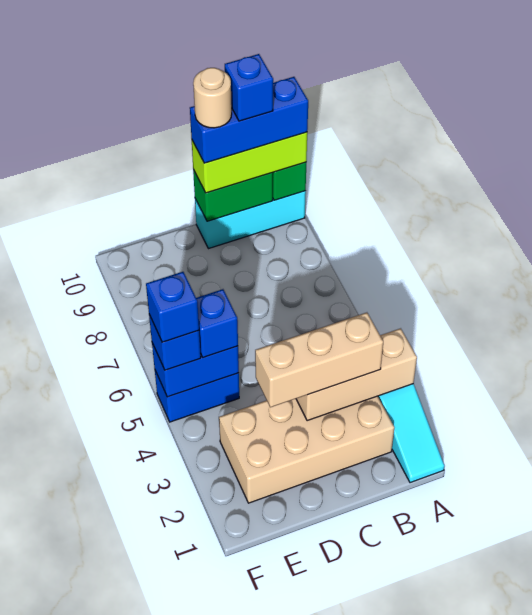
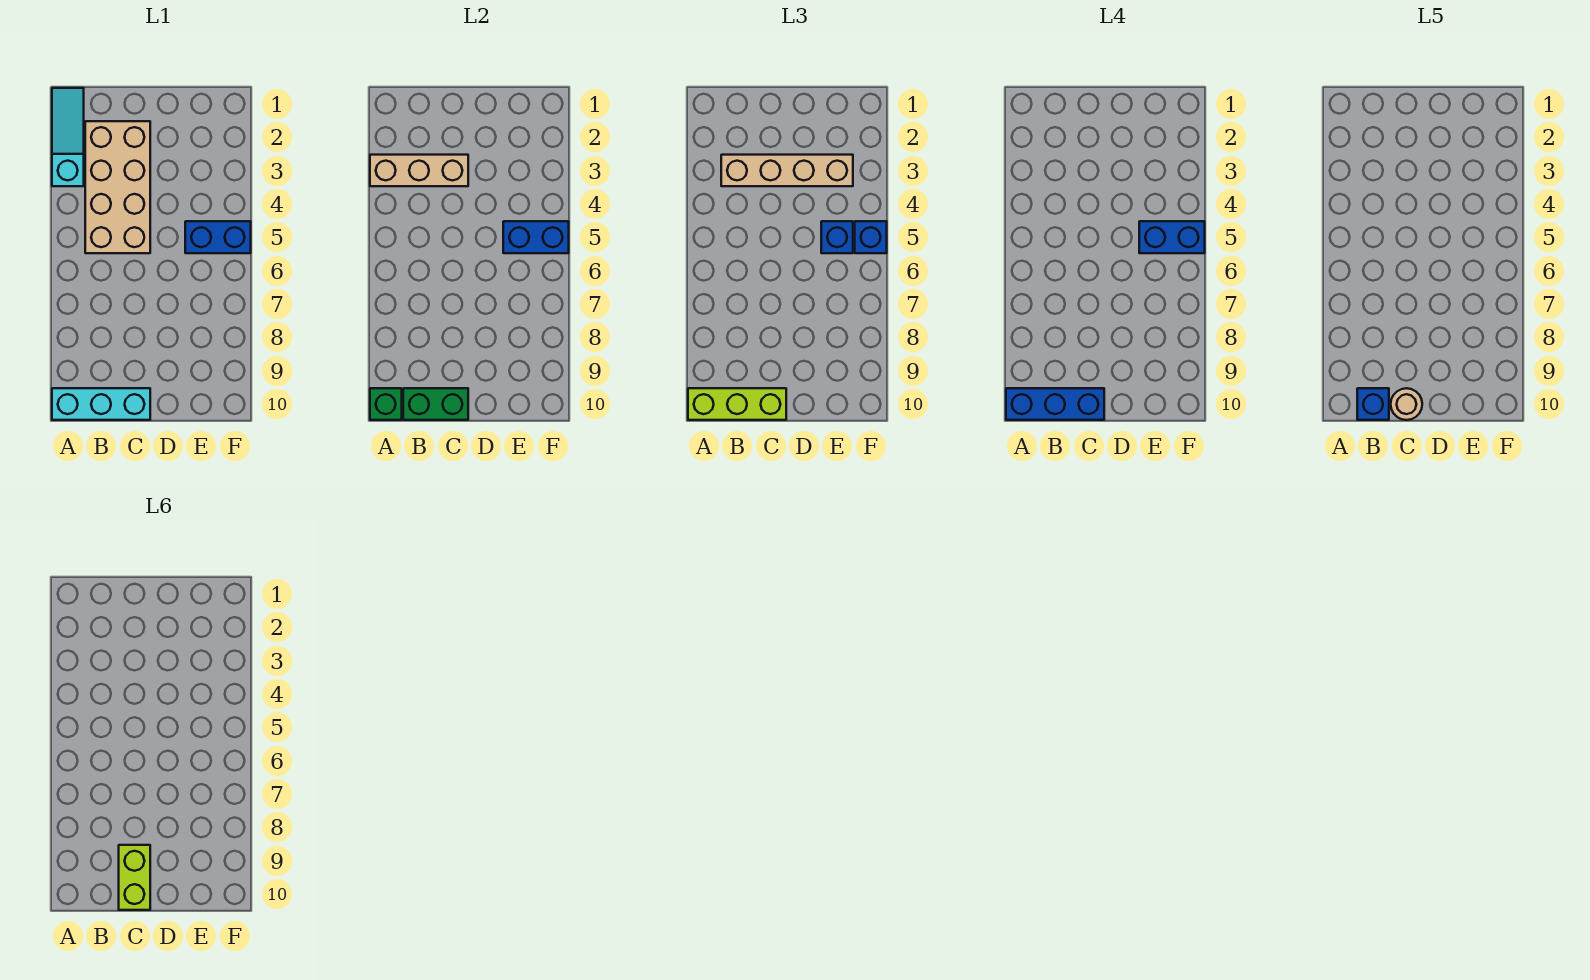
tan brick B2:E3 level 1 -> tan brick B2:C5 level 1
tan brick B3:D3 level 3 -> tan brick B3:E3 level 3
none -> lime brick C9:C10 level 6
blue brick F5 level 4 -> blue brick E5:F5 level 4

